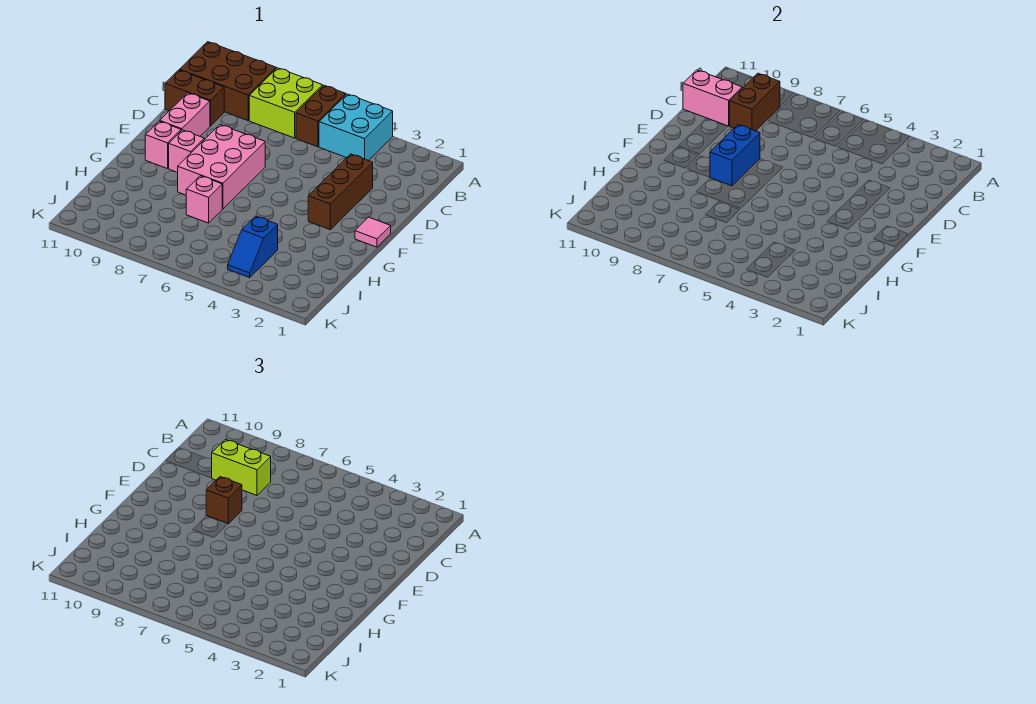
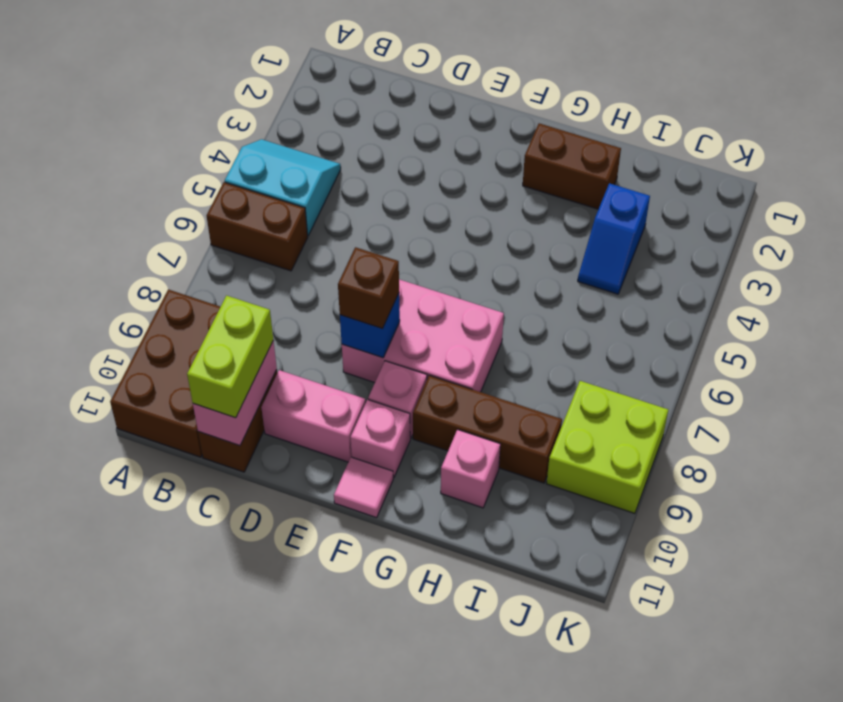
cyan brick A4:B5 level 1 -> cyan slope A4:B5 level 1 top 5
lime brick A7:B8 level 1 -> lime brick J8:K9 level 1
brown brick B9:C9 level 2 -> brown brick G2:H2 level 1
lime brick C8:C9 level 3 -> lime brick C10:C11 level 3
brown brick D3:F3 level 1 -> brown brick G9:I9 level 1
blue brick E8:F8 level 2 -> blue brick E8 level 2
pink tile F1 level 1 -> pink tile F11 level 1
pink brick H7 level 1 -> pink brick H10 level 1
blue slope I4:J4 level 1 top I -> blue slope I3:I4 level 1 top 3

